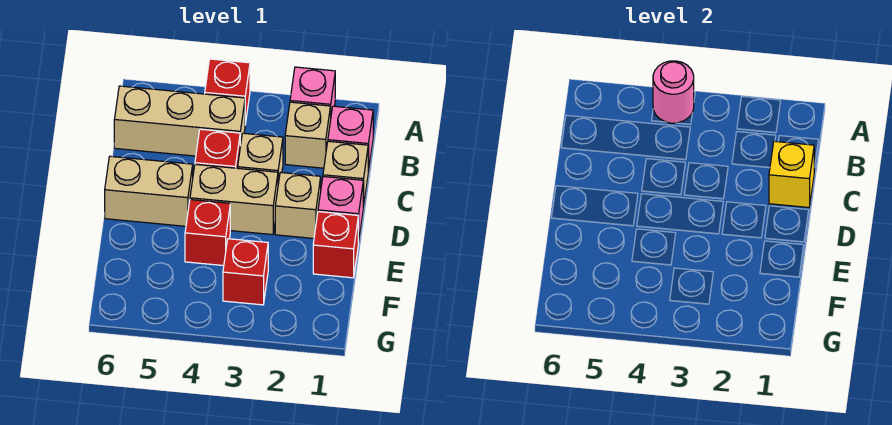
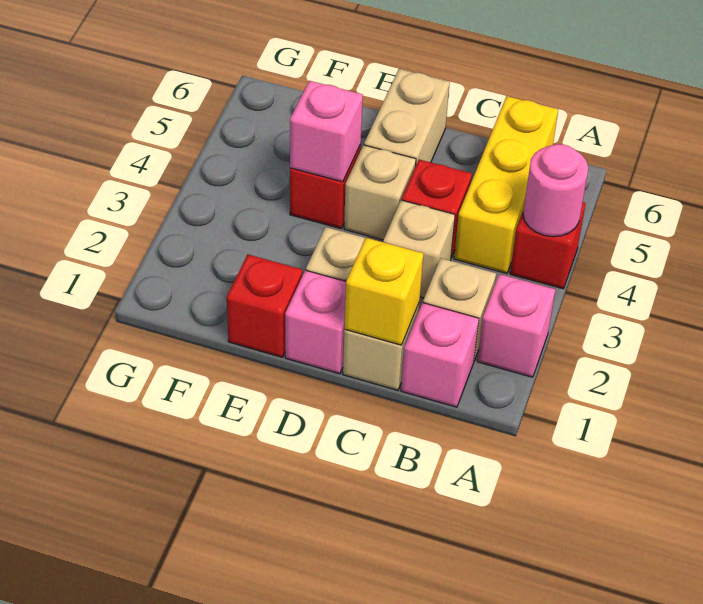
tan brick B4:B6 level 1 -> yellow brick B4:B6 level 1
tan brick D3:D4 level 1 -> tan brick D4 level 1
none -> pink brick E4 level 2
red brick F3 level 1 -> none

